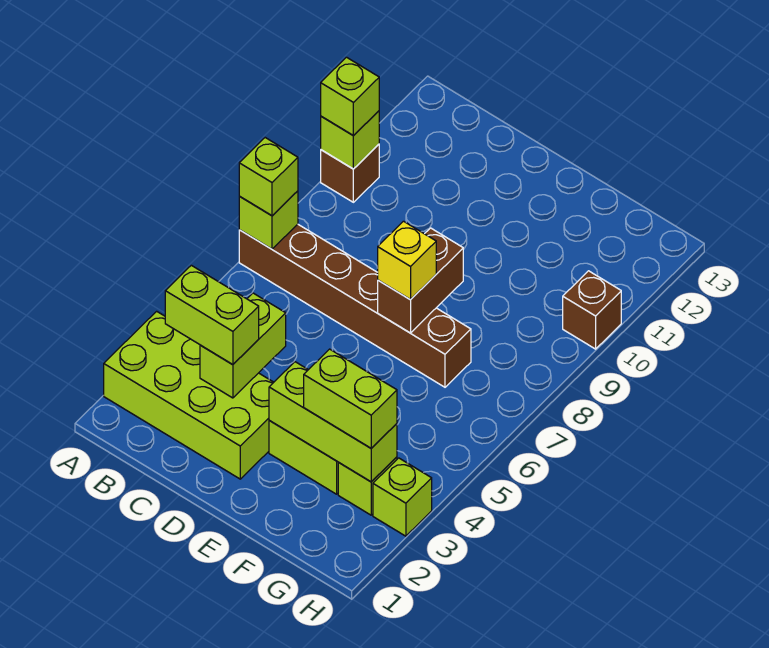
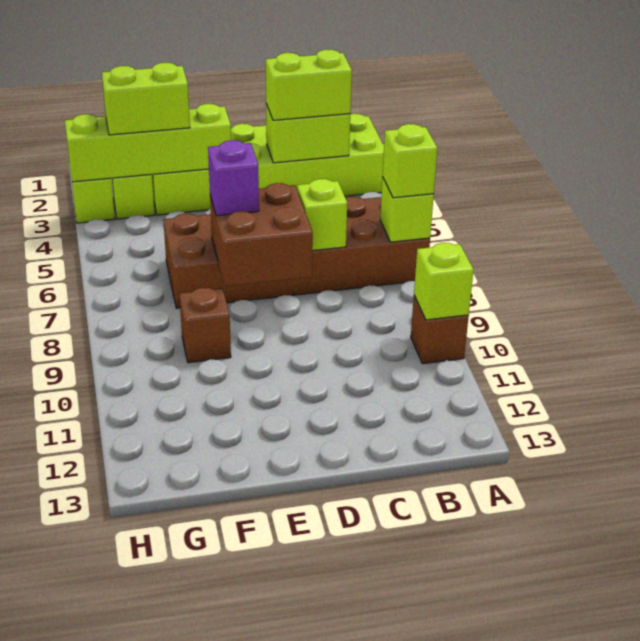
brown brick A7:F7 level 1 -> brown brick A6:F7 level 1
lime brick A10 level 3 -> lime brick C7 level 2
lime brick C3:C4 level 2 -> lime brick B3:C3 level 2
lime brick E3:G3 level 2 -> lime brick E3:H3 level 2
brown brick E7:E8 level 2 -> brown brick D7:E8 level 2
yellow brick E7 level 3 -> purple brick E7 level 3
brown brick H10 level 1 -> brown brick F9 level 1

